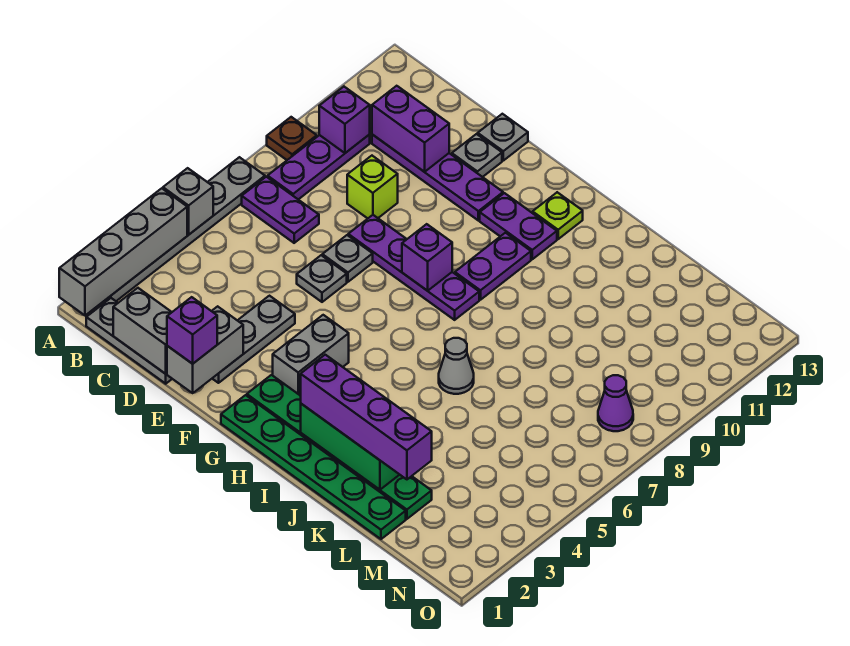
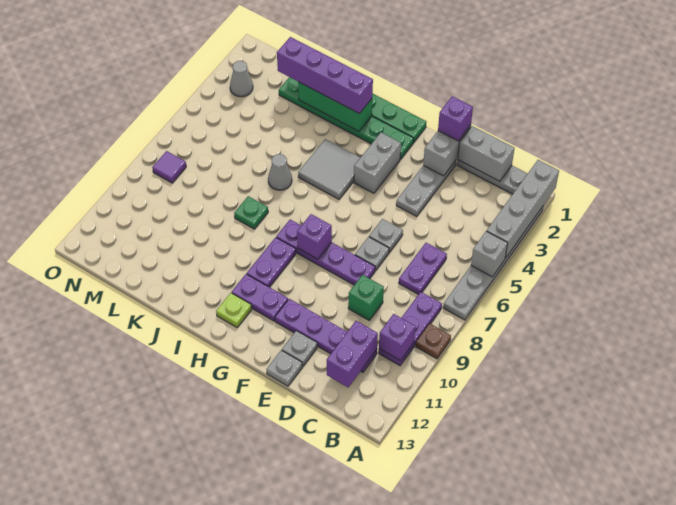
purple plate B7:C7 level 1 -> purple plate C6:C7 level 1
purple brick C11:D11 level 2 -> purple brick C11:C12 level 2
lime brick D9 level 1 -> green brick D9 level 1
none -> grey tile H4:I5 level 1
none -> green plate J8 level 1
none -> grey cone N3 level 1
purple cone N8 level 1 -> purple tile N8 level 1

